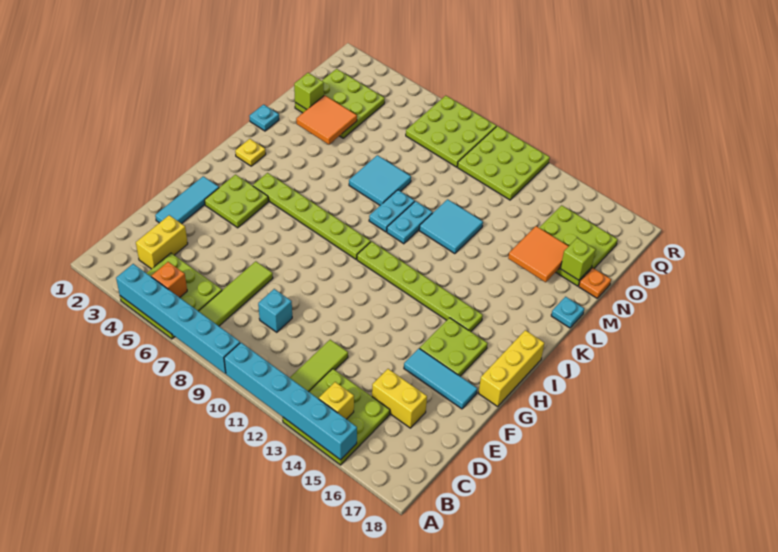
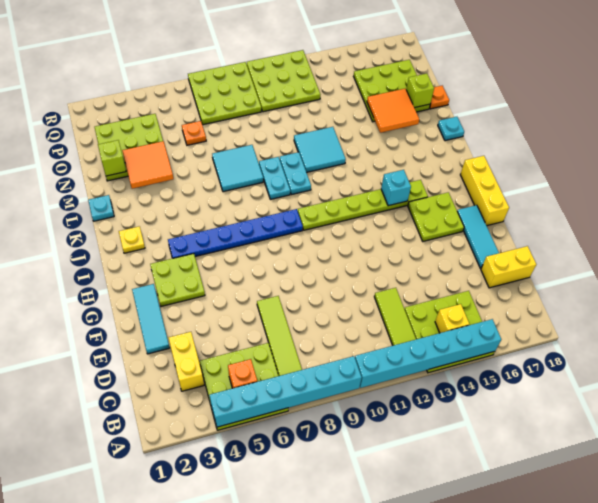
cyan brick D9 level 1 -> cyan brick I14 level 2
yellow brick D15:D16 level 1 -> yellow brick D17:D18 level 1
cyan tile F15:F17 level 1 -> cyan tile E17:G17 level 1
lime plate I4:I9 level 1 -> blue plate I4:I9 level 1
none -> orange plate O6 level 1

